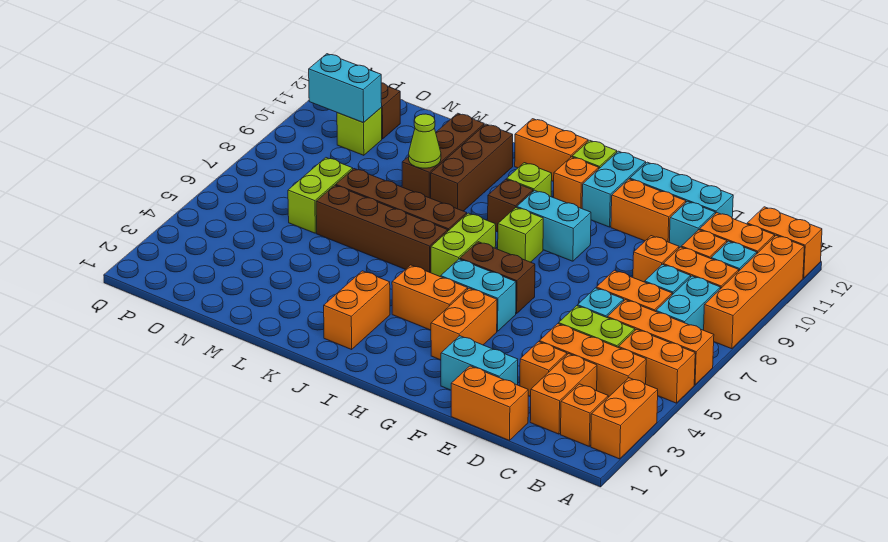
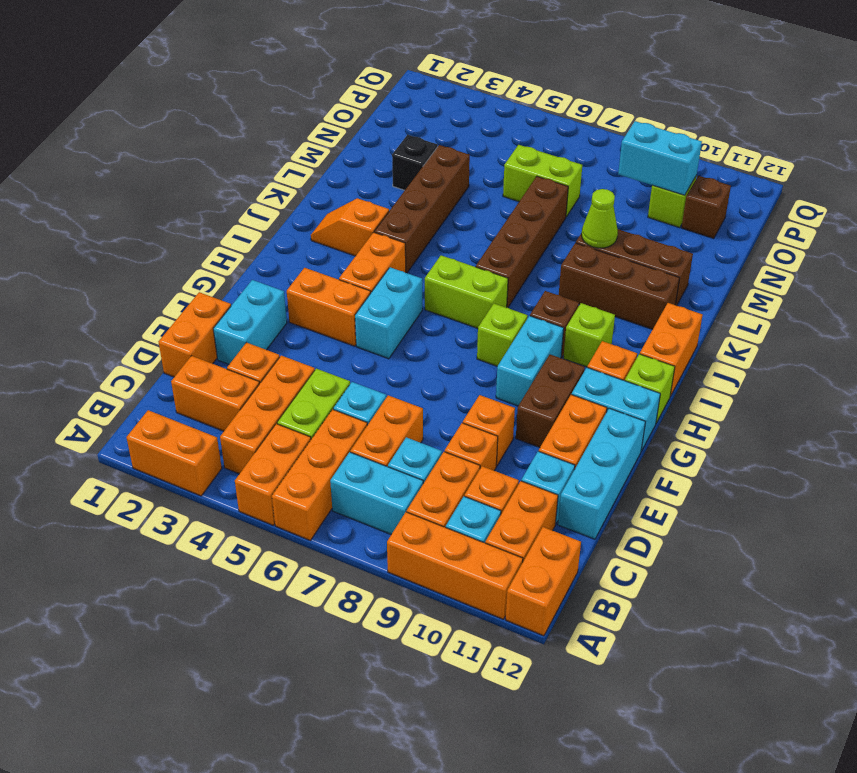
orange brick A8:A11 level 1 -> orange brick A9:A11 level 1
orange brick B2 level 1 -> orange brick E9 level 1
brown brick G6:H6 level 1 -> brown brick F10:G10 level 1
orange brick J2:J3 level 1 -> orange slope J2:J3 level 1 top 3
brown brick J6:M6 level 1 -> brown brick J4:M4 level 1
none -> black brick M3 level 1
cyan brick O10:P10 level 2 -> cyan brick O9:O10 level 2

